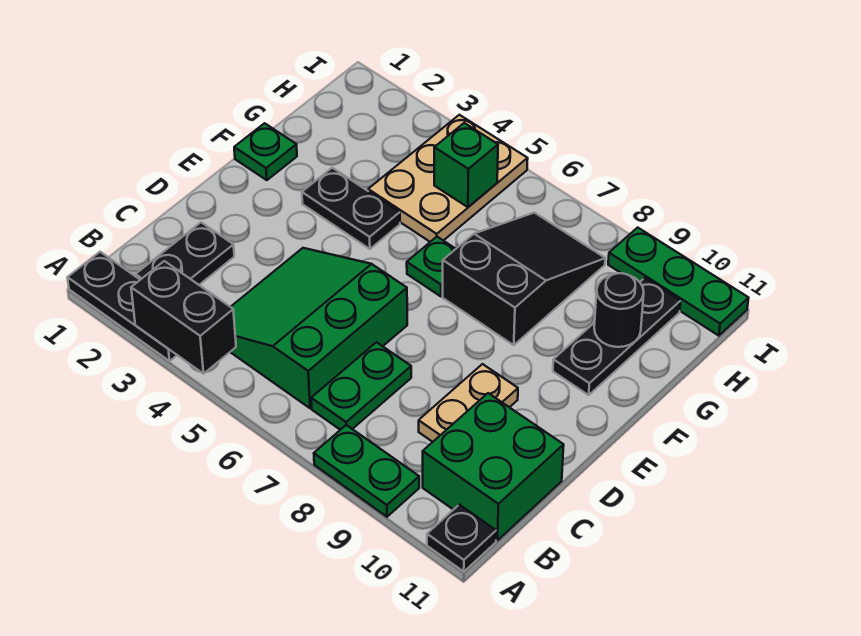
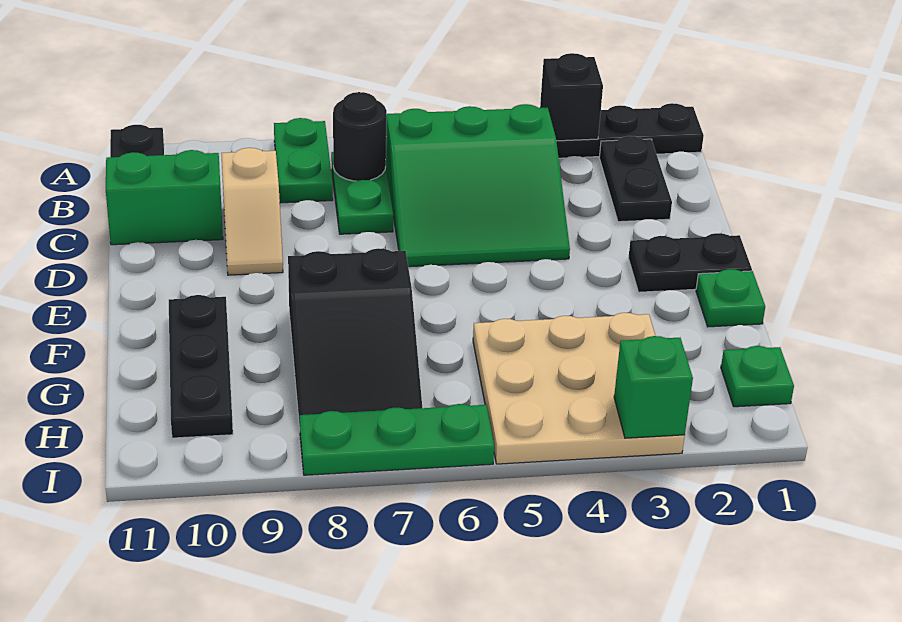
black brick A3:A4 level 2 -> black brick A3 level 2
green plate A8:A9 level 1 -> green plate A8:B8 level 1
green slope B4:D6 level 1 top 6 -> green slope B4:D6 level 1 top B
green brick B10:C11 level 1 -> green brick C10:C11 level 1
tan plate C9:D9 level 1 -> tan slope C9:D9 level 1 top C
black plate F3:F4 level 1 -> black plate E1:E2 level 1
green plate F6 level 1 -> green plate H1 level 1
tan plate G4:I5 level 1 -> tan plate G3:I5 level 1
black round brick G10 level 2 -> black round brick B7 level 2
green brick H5 level 2 -> green brick I3 level 2
green plate I9:I11 level 1 -> green plate I6:I8 level 1

